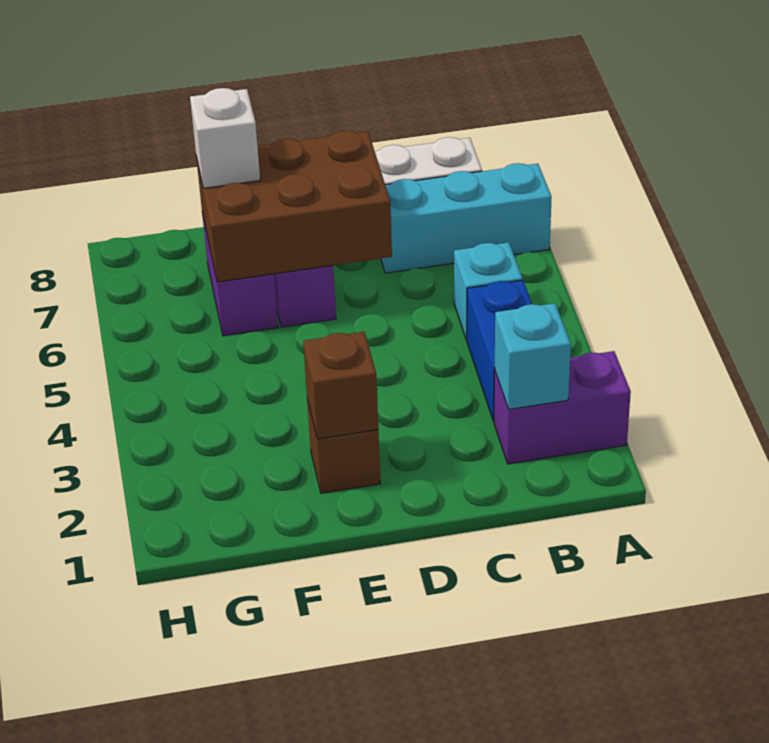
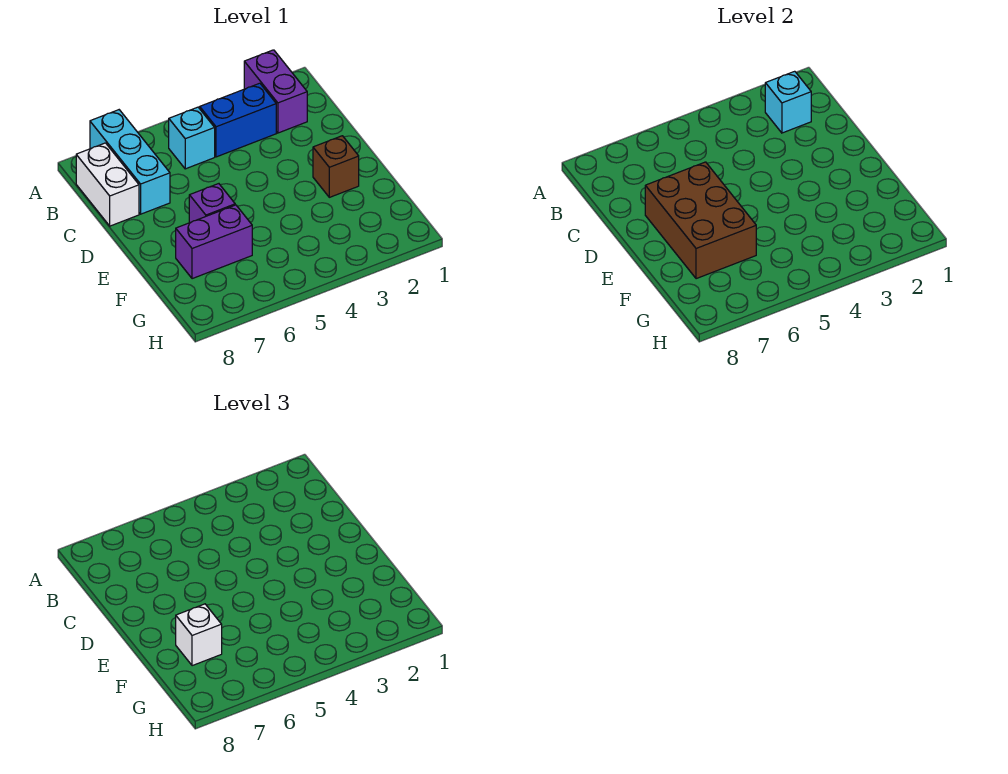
brown brick E2 level 2 -> none

